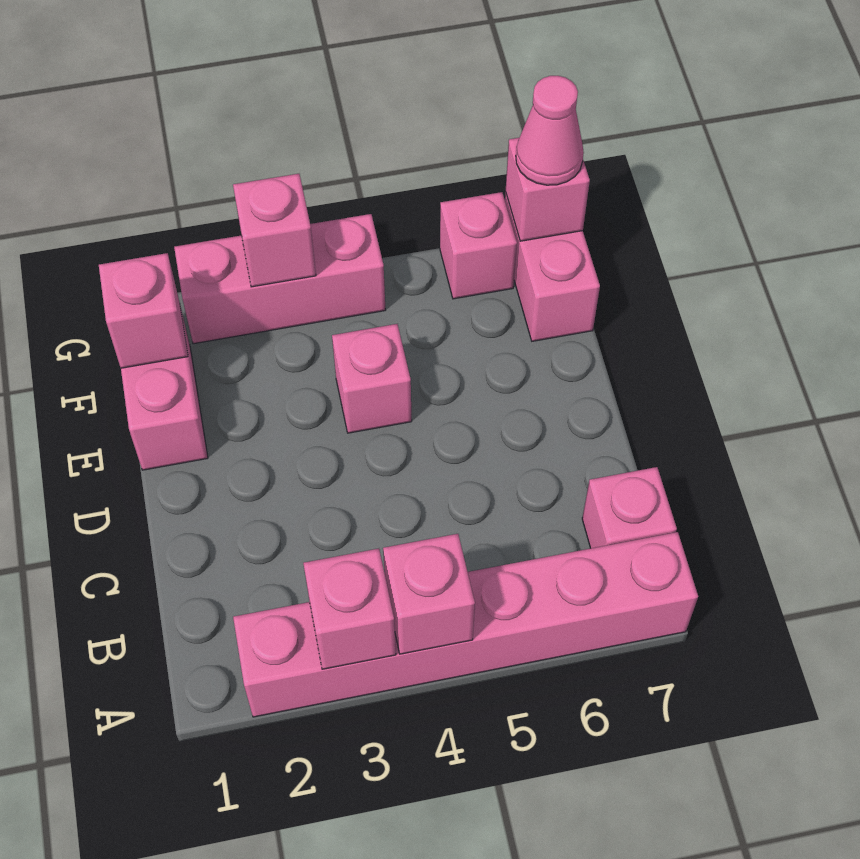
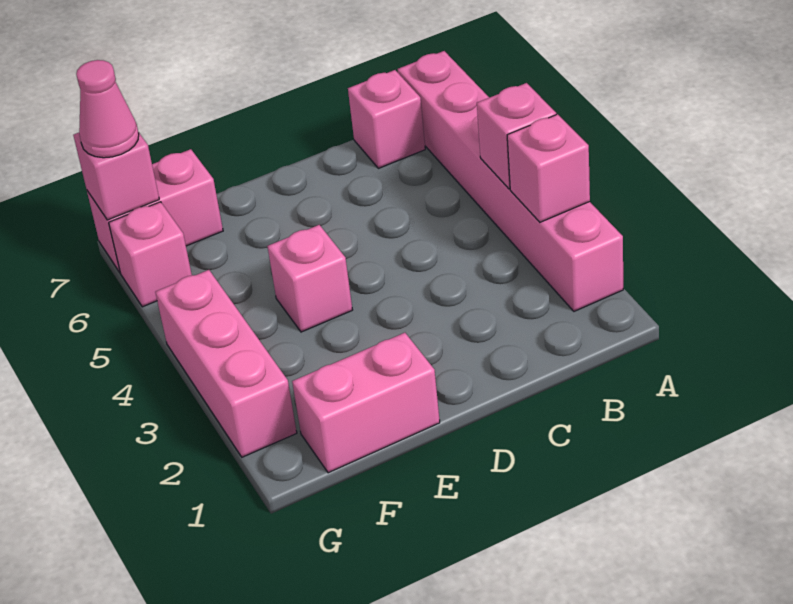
pink brick F1 level 2 -> none
pink brick G3 level 2 -> none

